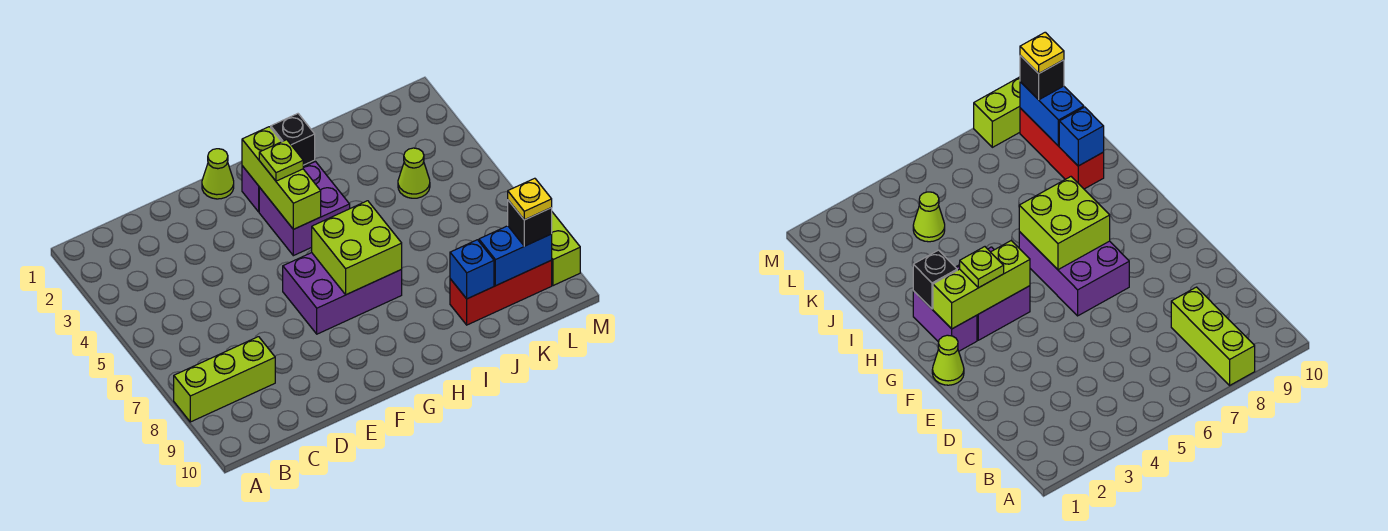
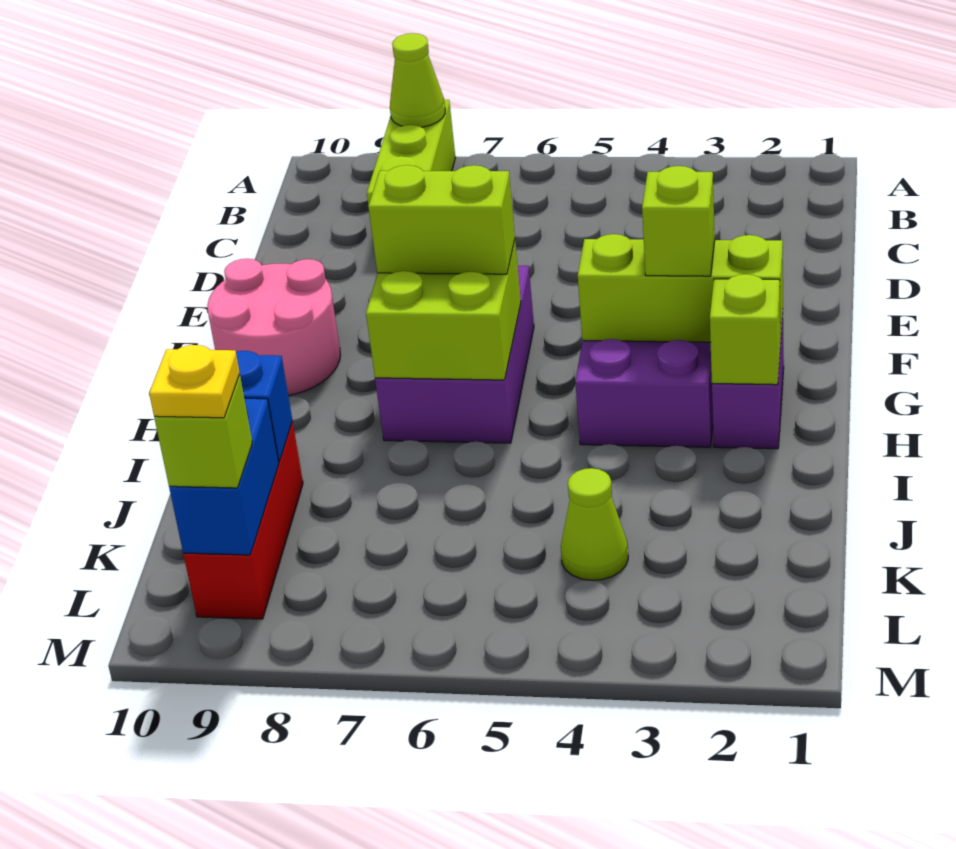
lime cone F1 level 1 -> lime cone A8 level 2
none -> pink round brick F9:G10 level 1
lime plate G3 level 3 -> lime brick G3 level 3
black brick H2 level 2 -> lime brick H2 level 2
black brick L9 level 3 -> lime brick L9 level 3
lime brick M8:M9 level 1 -> lime brick G6:G7 level 3

